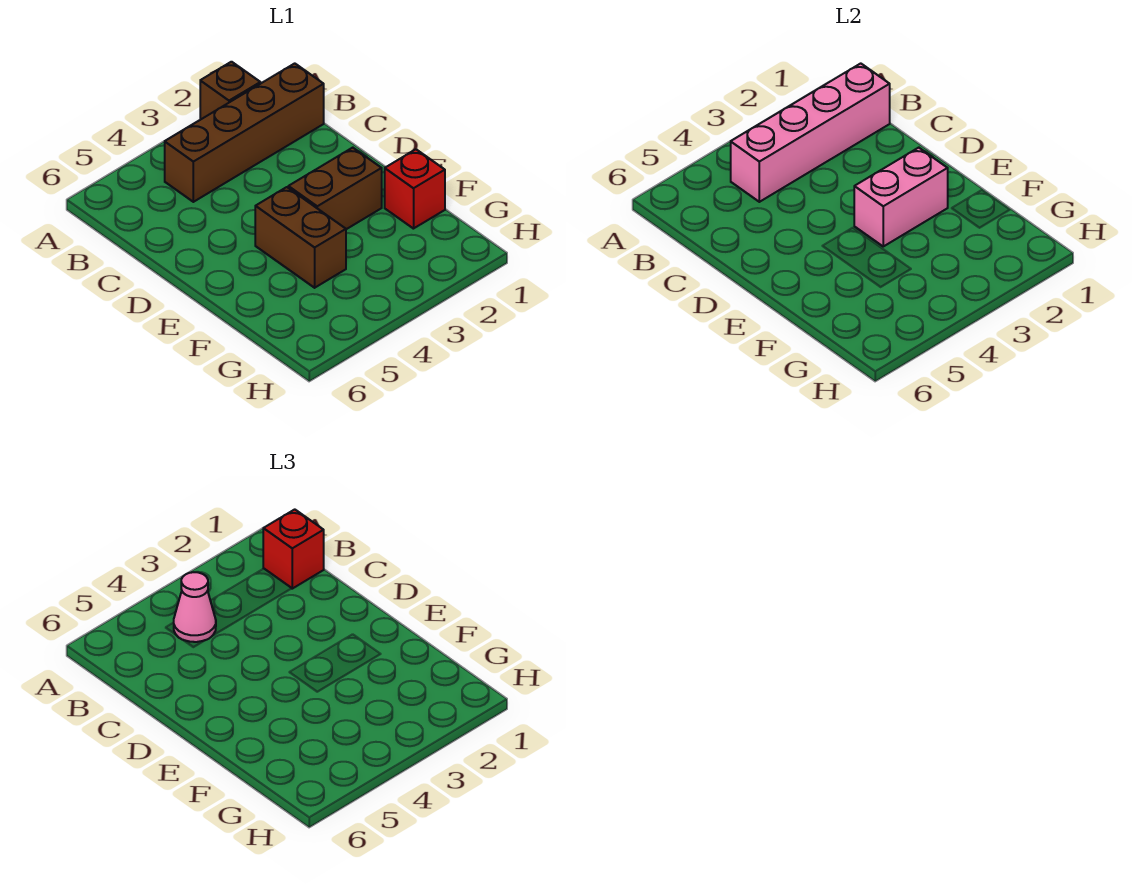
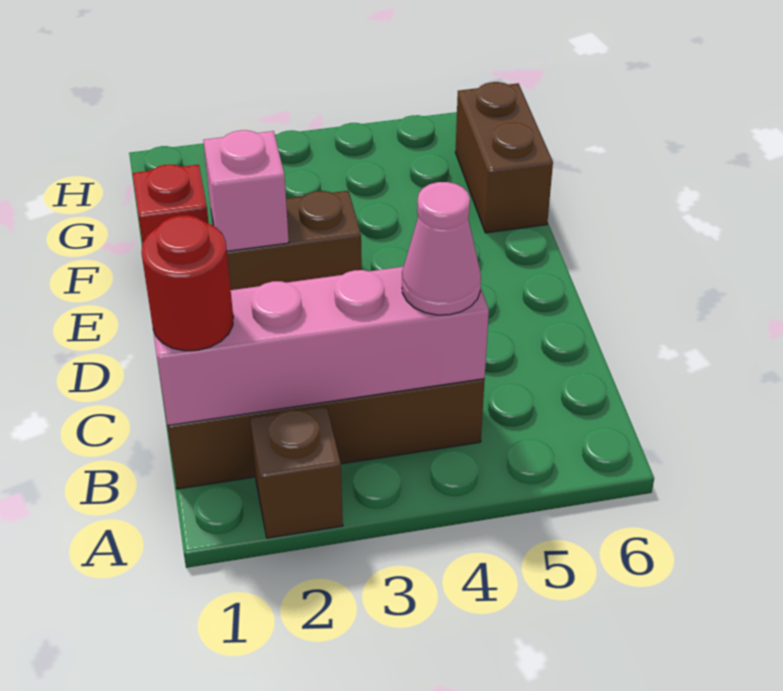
red brick B1 level 3 -> red round brick B1 level 3
pink brick E2:E3 level 2 -> pink brick E2 level 2
brown brick E4:F4 level 1 -> brown brick F6:G6 level 1

